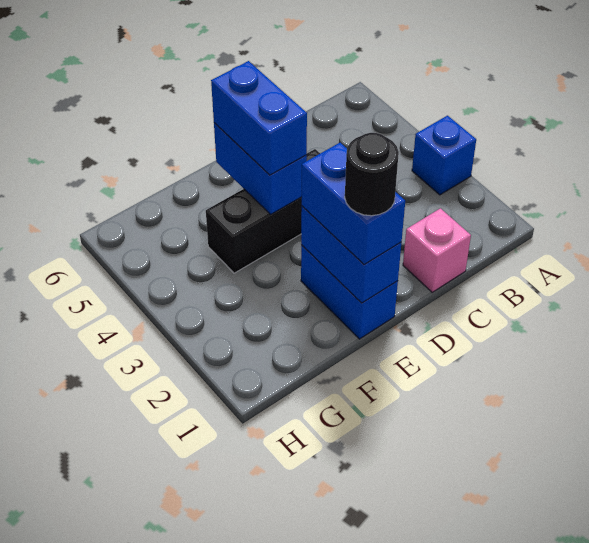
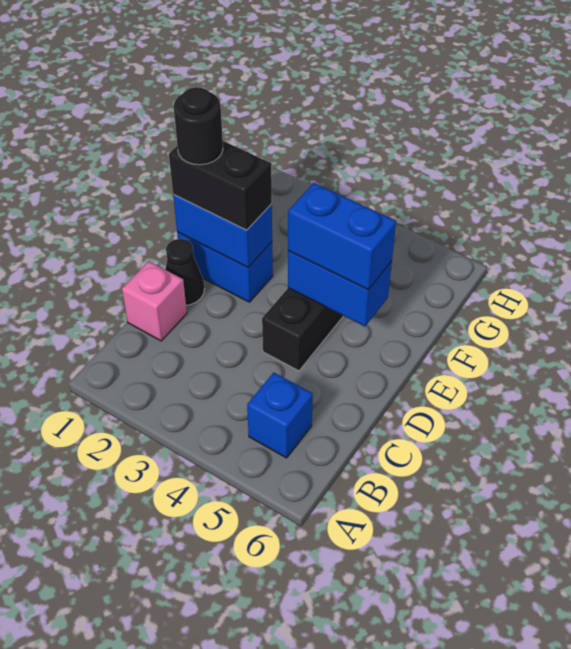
blue brick A3 level 1 -> blue brick B5 level 1
none -> black cone D1 level 1
blue brick E1:E2 level 3 -> black brick E1:E2 level 3

